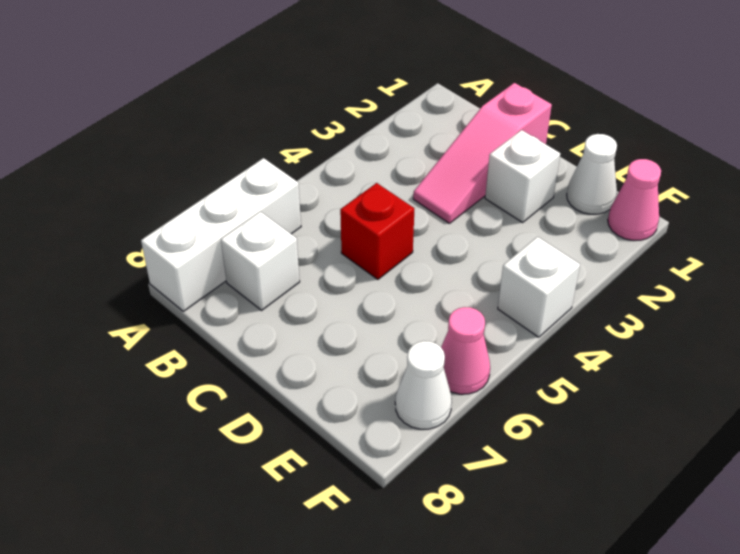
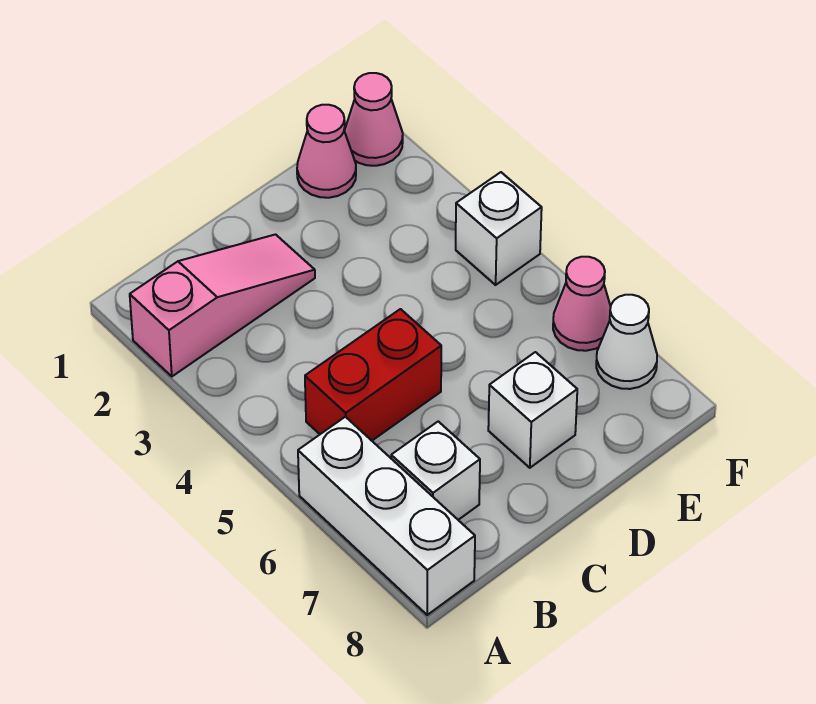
pink slope C1:C3 level 1 top 1 -> pink slope A2:C2 level 1 top A
red brick C5 level 1 -> red brick B5:C5 level 1
white brick D2 level 1 -> white brick D7 level 1
white cone E1 level 1 -> pink cone E1 level 1

